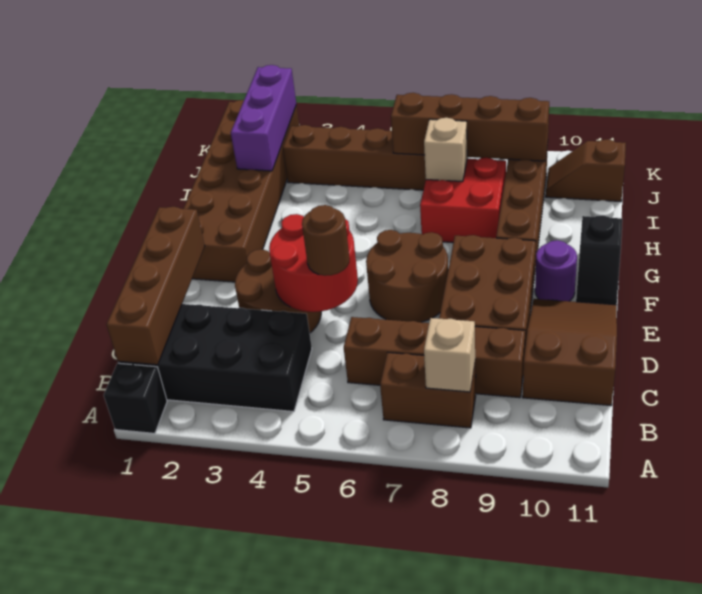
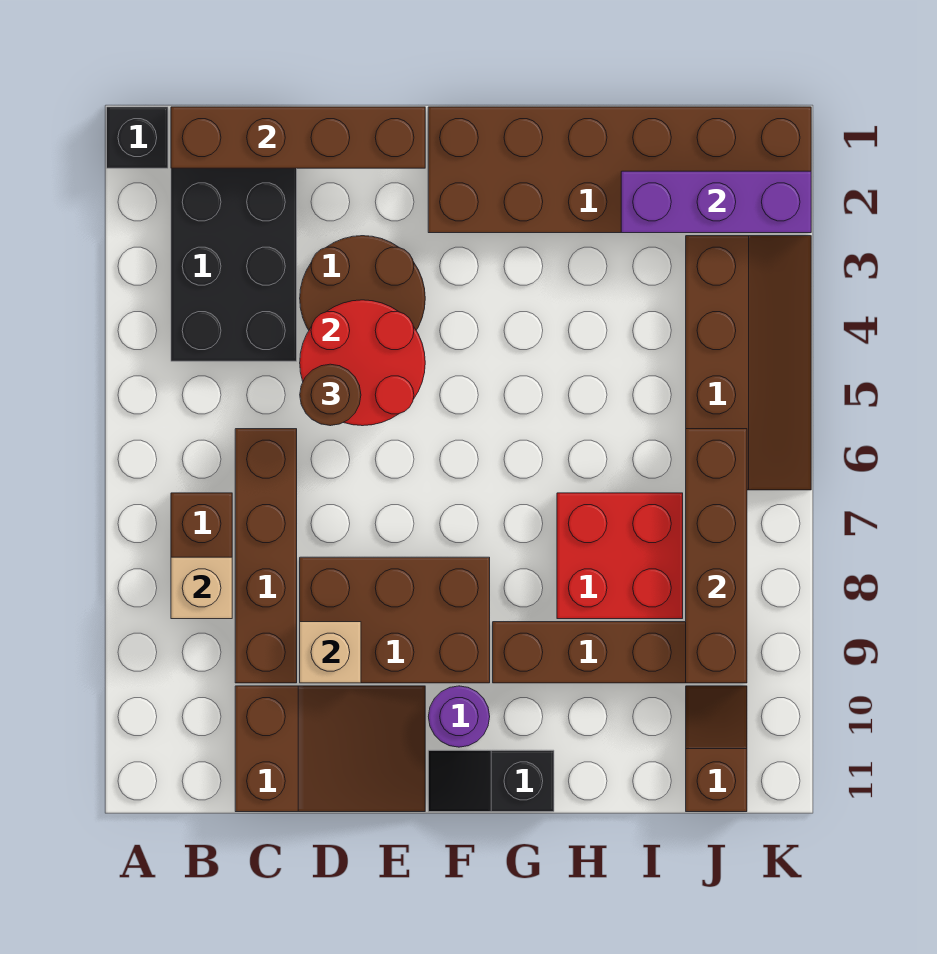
brown round brick E6:F7 level 1 -> none
tan brick I7 level 2 -> tan brick D9 level 2

